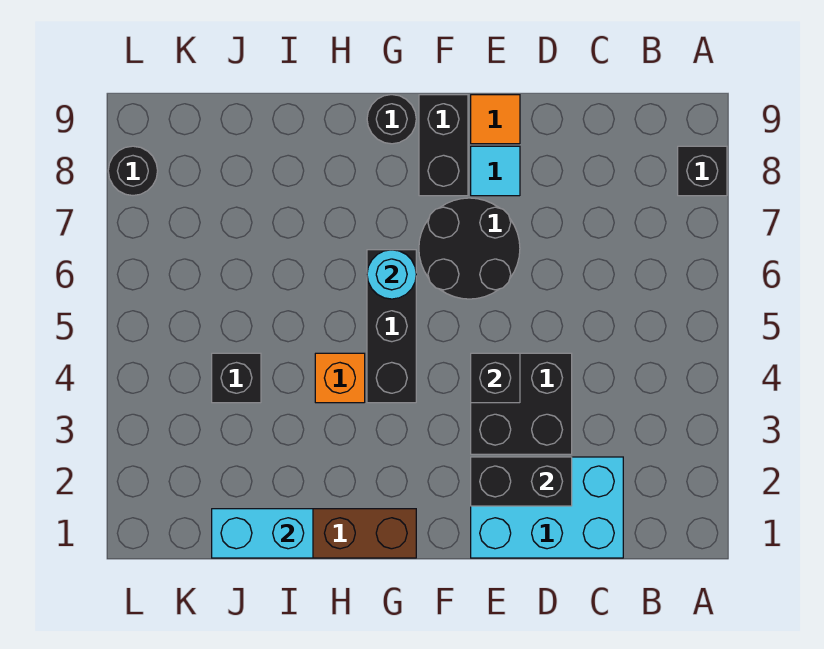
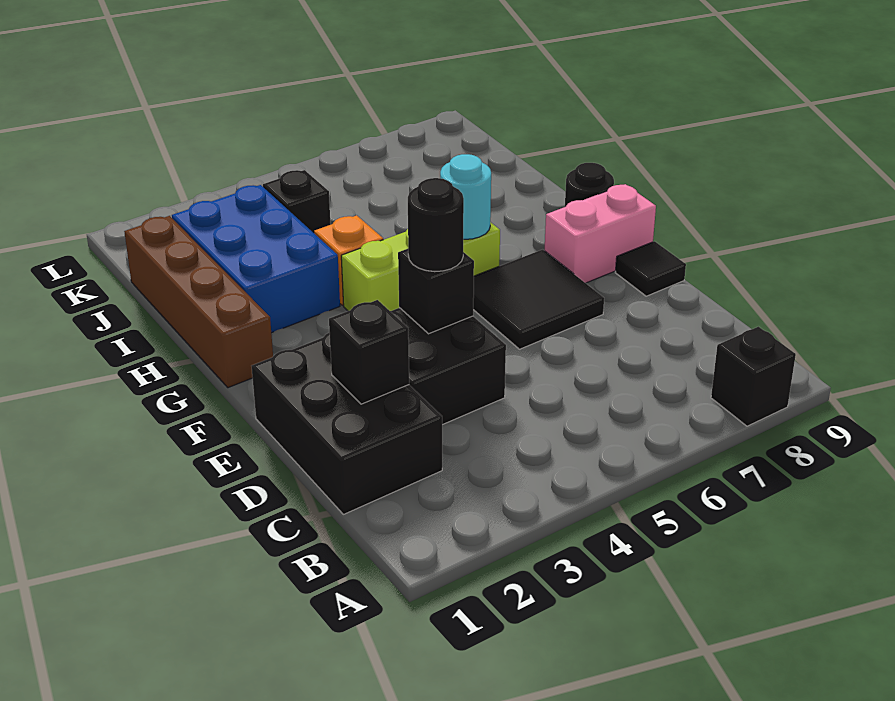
cyan brick C1:E2 level 1 -> black brick C1:E2 level 1
black brick D2:E2 level 2 -> black brick D2 level 2
black round brick E6:F7 level 1 -> black tile E6:F7 level 1
cyan tile E8 level 1 -> none
orange tile E9 level 1 -> black tile E9 level 1
black brick F8:F9 level 1 -> pink brick F8:F9 level 1
black brick G4:G6 level 1 -> lime brick G4:G6 level 1
none -> blue brick H2:J3 level 1
cyan brick I1:J1 level 2 -> none
black round brick L8 level 1 -> black round brick E4 level 3

